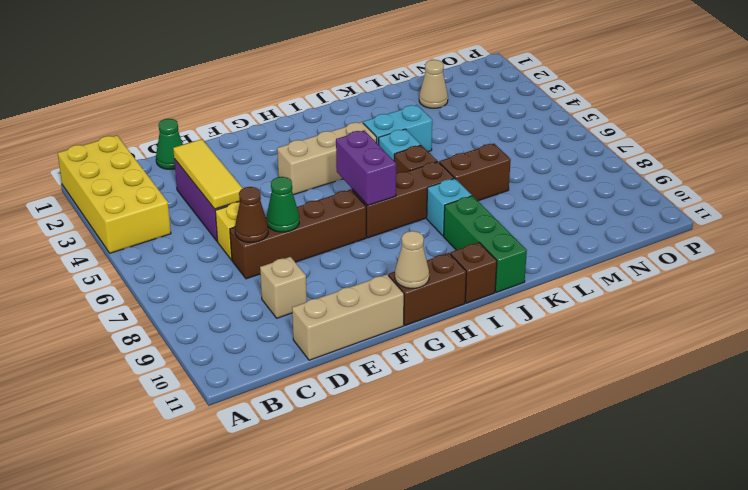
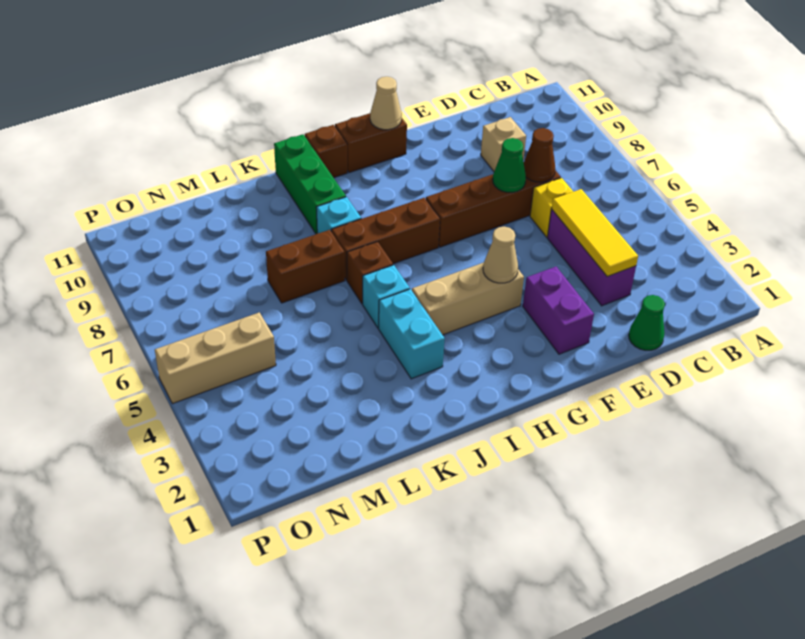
yellow brick A1:B4 level 1 -> none
tan brick D11:F11 level 1 -> tan brick N5:P5 level 1
purple brick H6:H7 level 2 -> purple brick F2:F3 level 1
cyan brick J4:K4 level 1 -> cyan brick J3:J4 level 1
tan cone M2 level 1 -> tan cone G4 level 2

